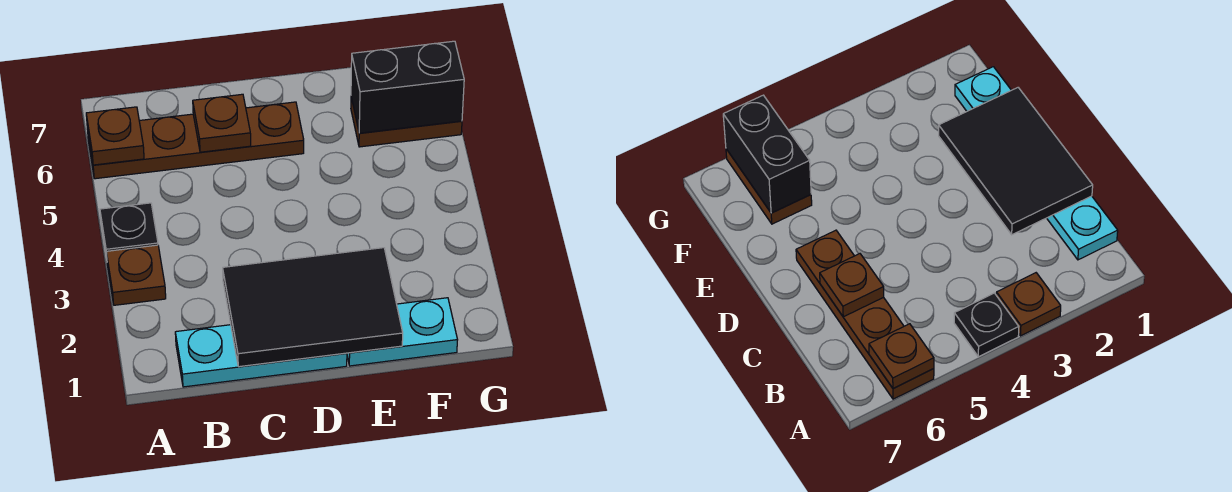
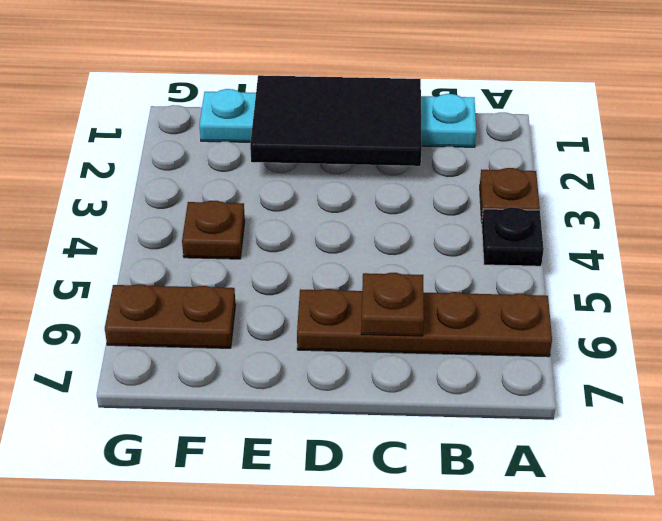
brown plate A6 level 2 -> brown plate F4 level 1
black brick F6:G6 level 2 -> none

